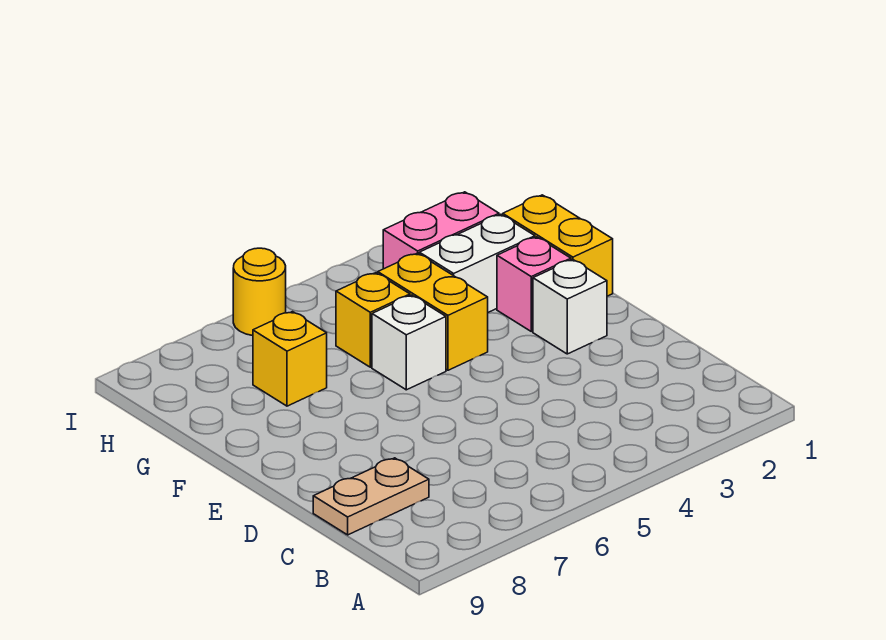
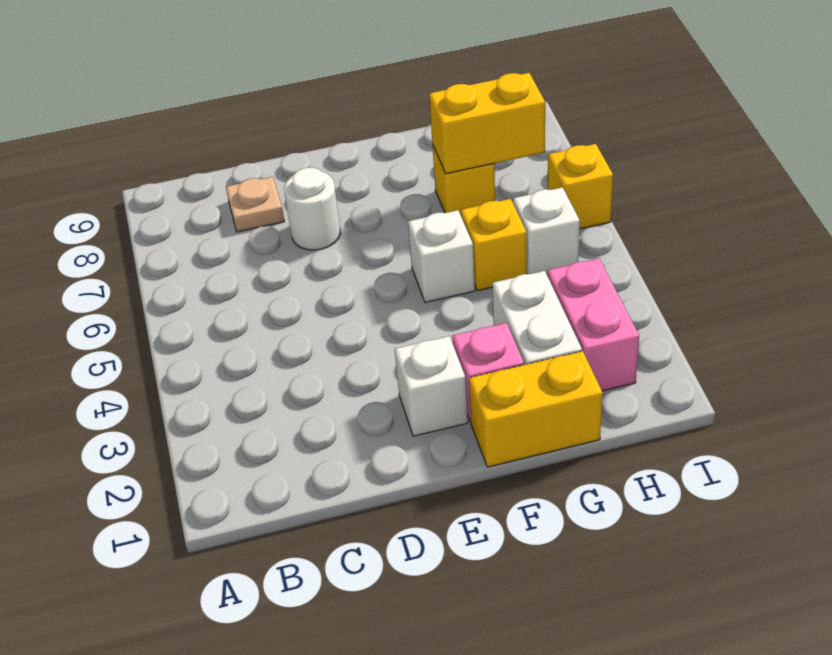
tan plate C8:C9 level 1 -> tan plate C8 level 1
none -> white round brick D7 level 1
yellow brick F4:G4 level 1 -> yellow brick G7:H7 level 2
none -> white brick H5 level 1
yellow round brick I6 level 1 -> yellow brick I6 level 1

